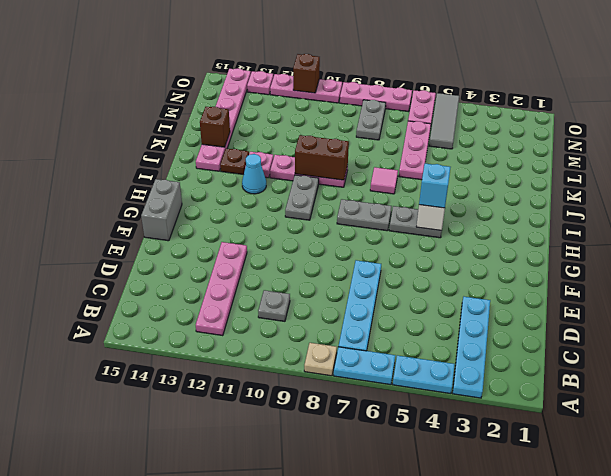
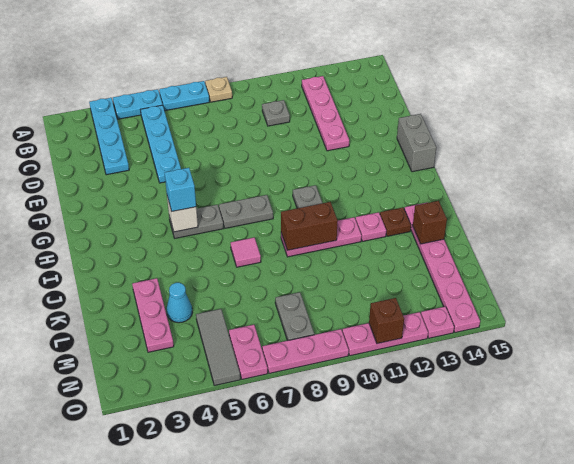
cyan plate B7:E7 level 1 -> cyan plate B5:E5 level 1
cyan cone I12 level 1 -> cyan cone L4 level 1
pink plate K6:M6 level 1 -> pink plate K3:M3 level 1

